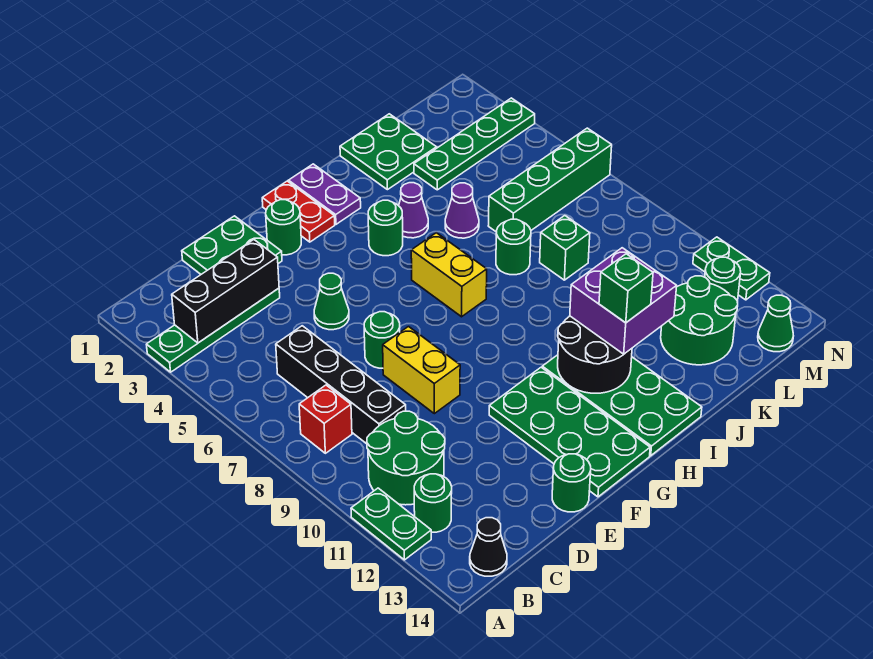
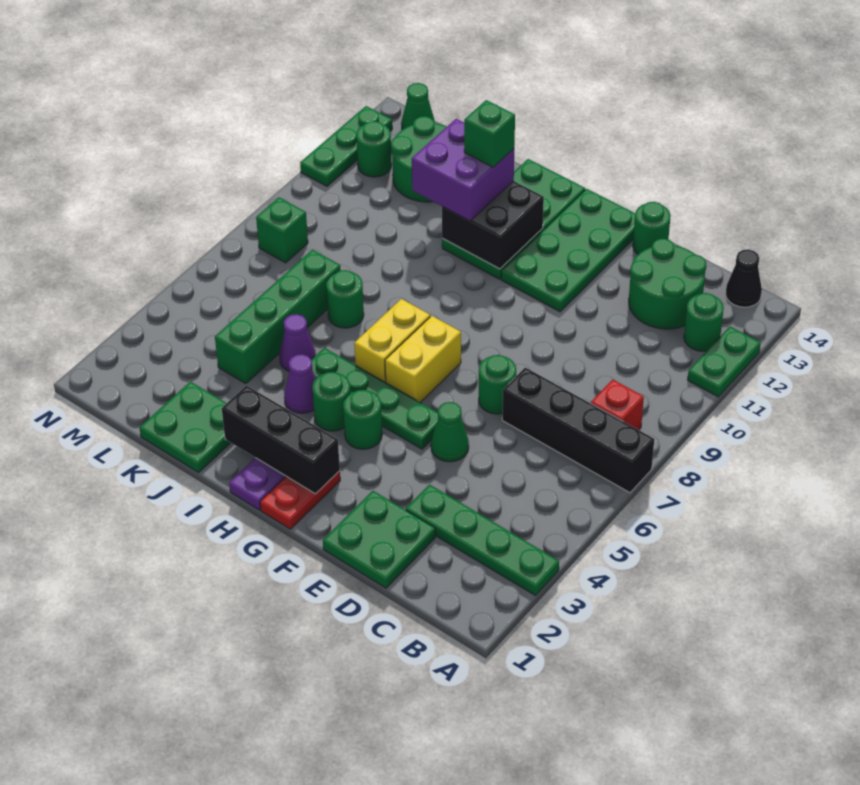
black brick B3:D3 level 2 -> black brick G2:I2 level 2
green round brick B10:C11 level 1 -> green round brick C12:D13 level 1
black brick C6:C9 level 1 -> black brick A7:D7 level 1
yellow brick E8:E9 level 1 -> yellow brick G6:G7 level 1
green round brick F2 level 1 -> green round brick G4 level 1
black round brick H11:I12 level 2 -> black brick H11:I12 level 2
green plate K3:N3 level 1 -> green plate F5:I5 level 1
green brick K6:N6 level 1 -> green brick K4:K7 level 1
green brick K8 level 1 -> green brick M8 level 1
green plate N11:N12 level 1 -> green plate N11:N13 level 1

